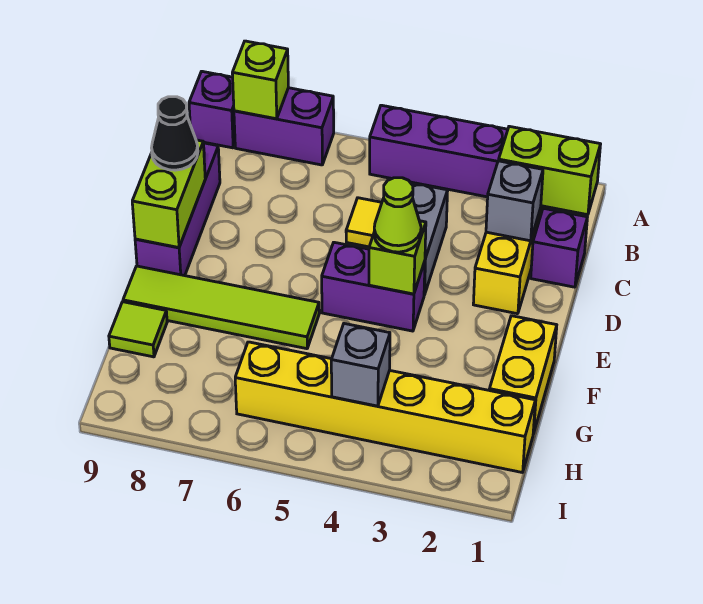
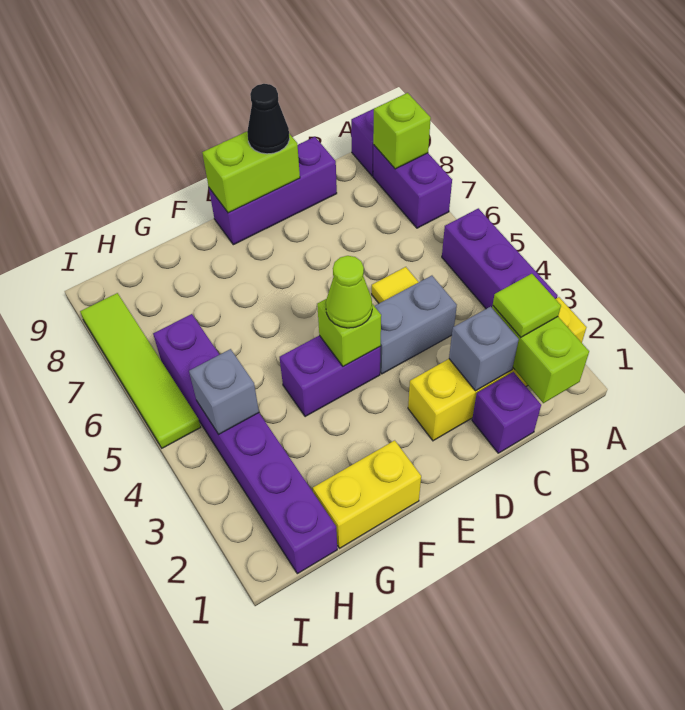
purple brick E4:E5 level 1 -> purple brick E4:F4 level 1
lime tile F6:F9 level 1 -> lime tile I5:I8 level 1
lime tile G9 level 1 -> lime tile B2 level 3
yellow brick H1:H6 level 1 -> purple brick H1:H6 level 1

